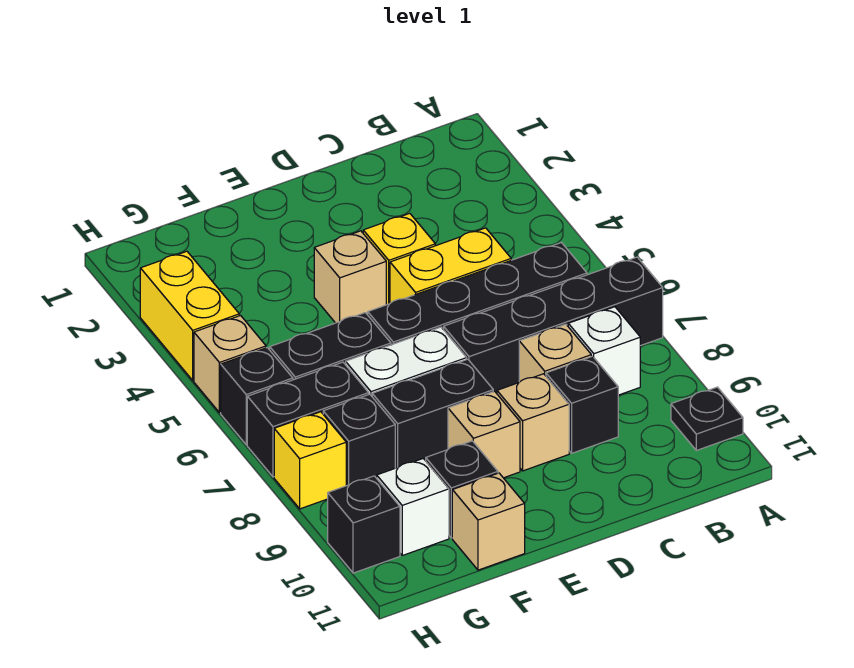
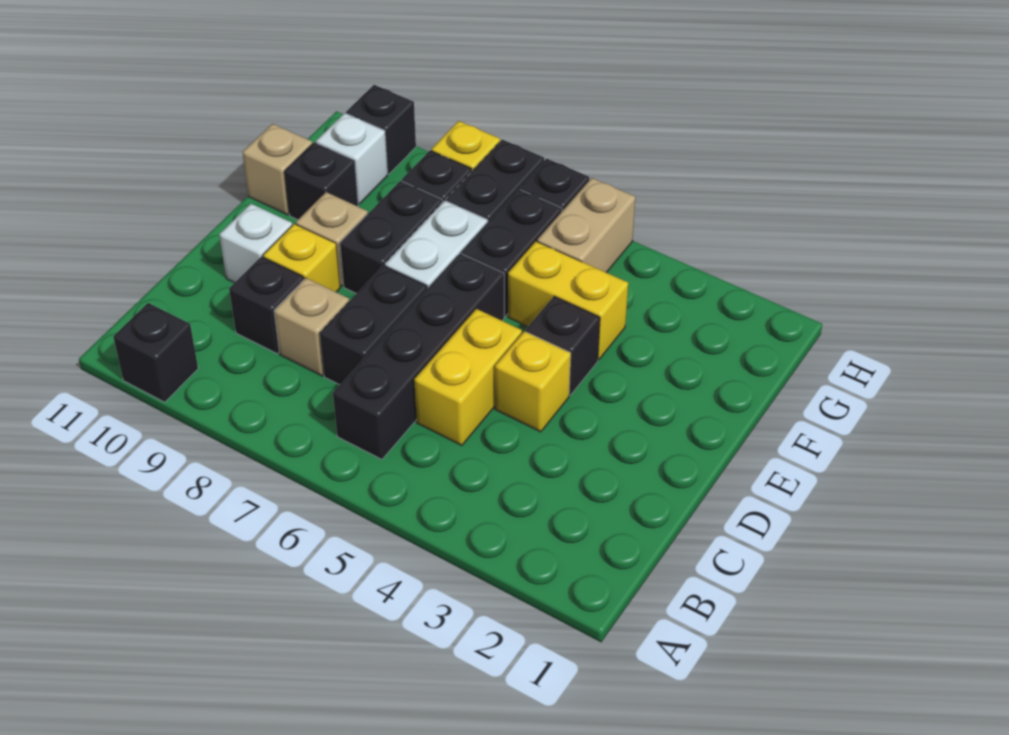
black brick A7:D7 level 1 -> black brick C7:D7 level 1
black plate A10 level 1 -> black brick A10 level 1
white brick B8 level 1 -> white brick D10 level 1
tan brick D9 level 1 -> yellow brick D9 level 1
tan brick E4 level 1 -> black brick E4 level 1
yellow brick H3:H4 level 1 -> yellow brick F4:F5 level 1
tan brick H5 level 1 -> tan brick G5:H5 level 1

